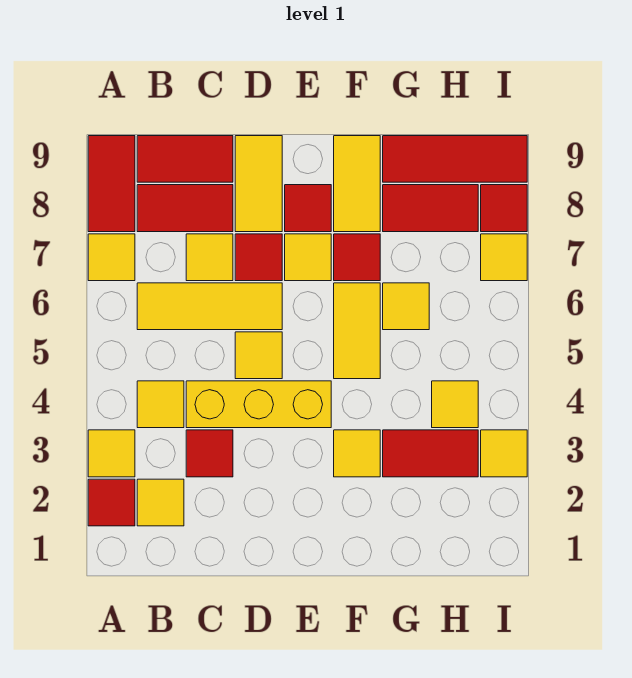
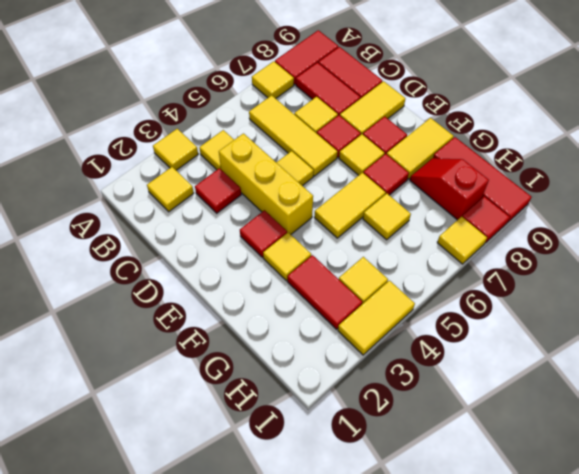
red tile A2 level 1 -> red tile E3 level 1
red tile G8:H8 level 1 -> red slope G8:H8 level 1 top H
yellow tile I3 level 1 -> yellow tile I3:I4 level 1

